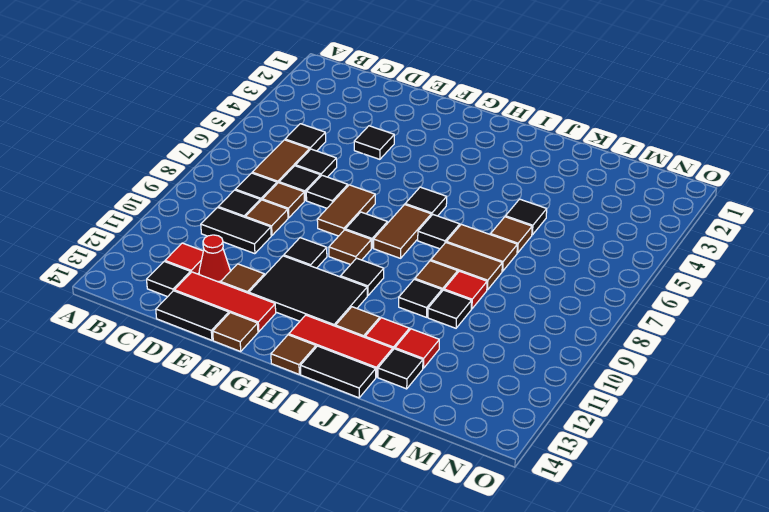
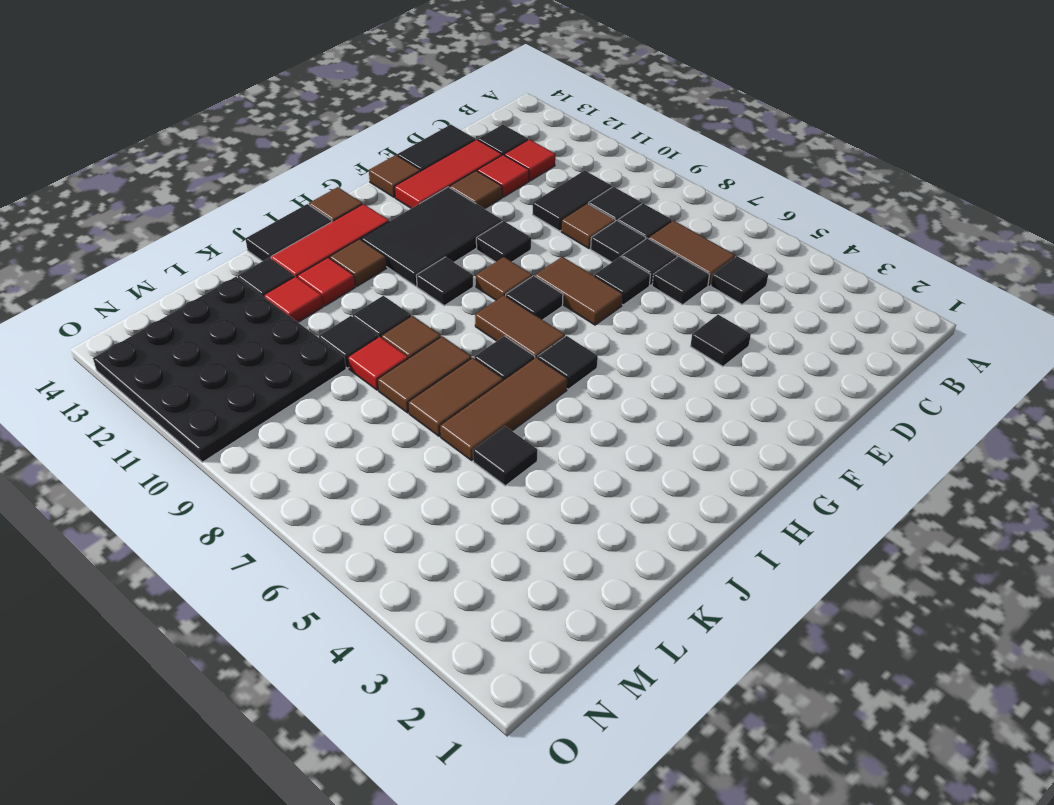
brown tile D8 level 1 -> black tile D8 level 1
red cone D12 level 1 -> red tile D12 level 1
brown tile K6 level 1 -> brown tile I6:K6 level 1
none -> black plate L10:O13 level 1

